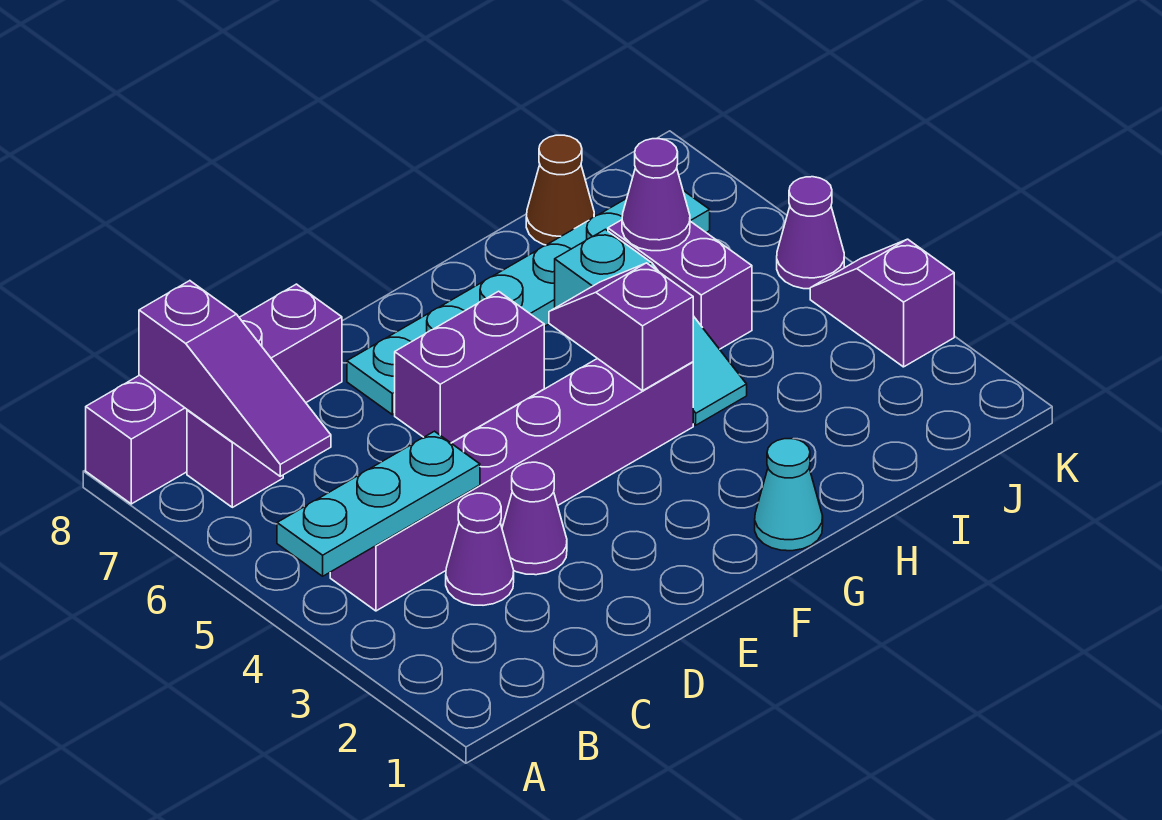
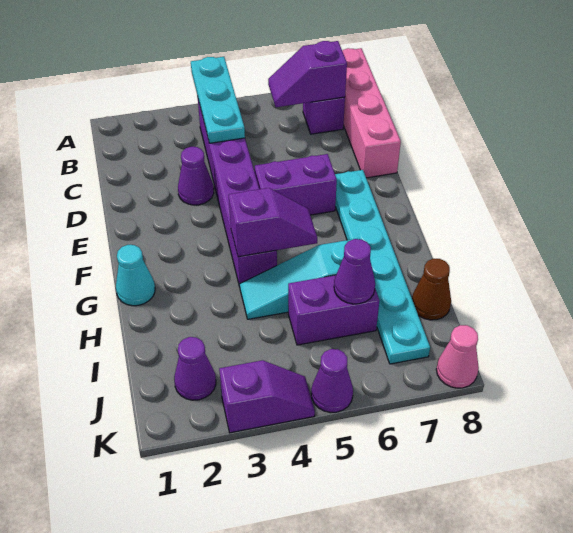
purple brick A8:D8 level 1 -> pink brick A8:D8 level 1
purple slope B6:B8 level 2 top 8 -> purple slope B6:B7 level 2 top 7
purple cone C3 level 1 -> purple cone J2 level 1
purple brick E6:F6 level 1 -> purple brick E5:E6 level 1
none -> pink cone K8 level 1

